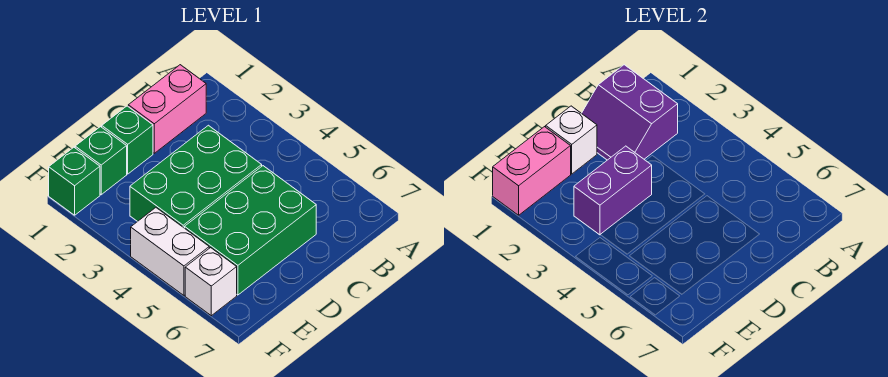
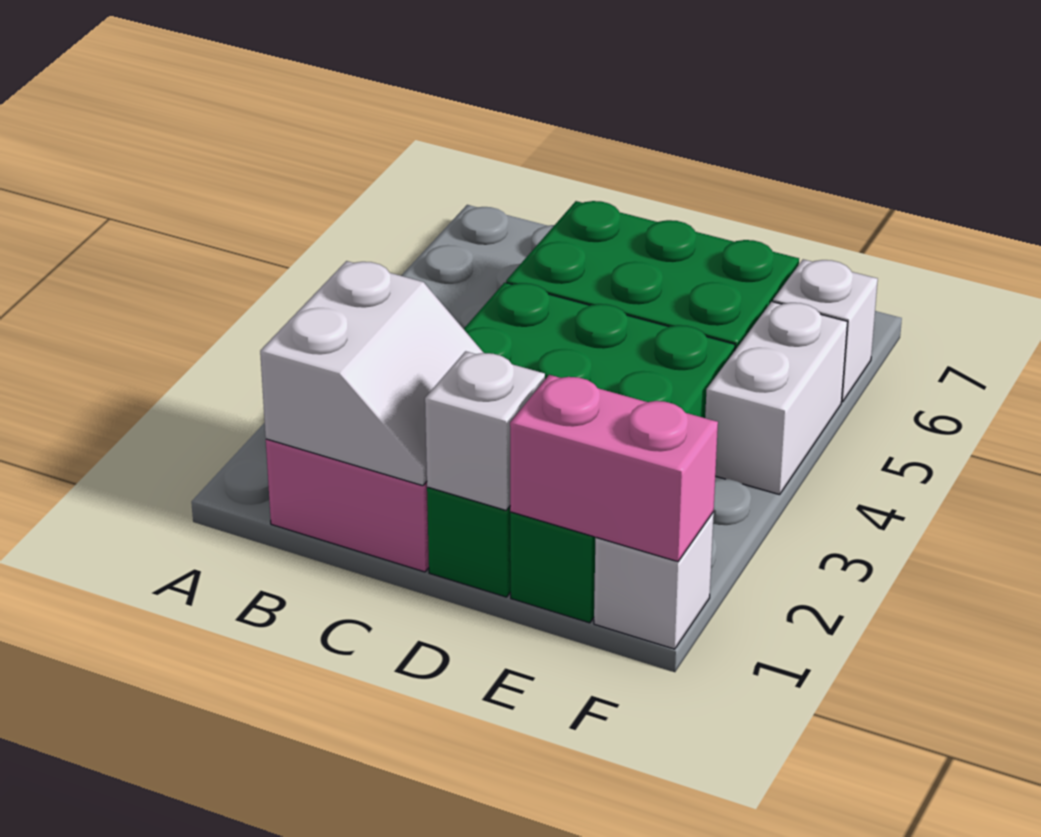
purple slope B1:C2 level 2 top B -> white slope B1:C2 level 2 top B
purple brick D3:E3 level 2 -> none
green brick F1 level 1 -> white brick F1 level 1

